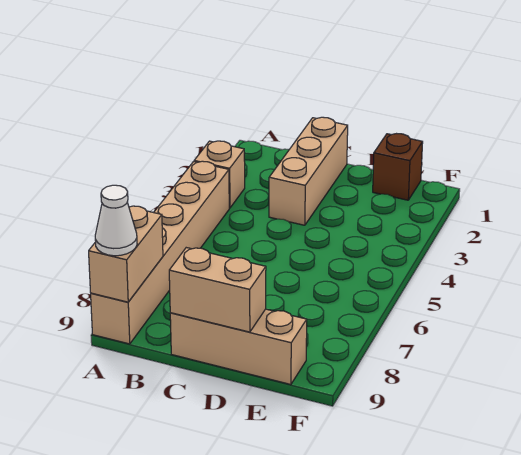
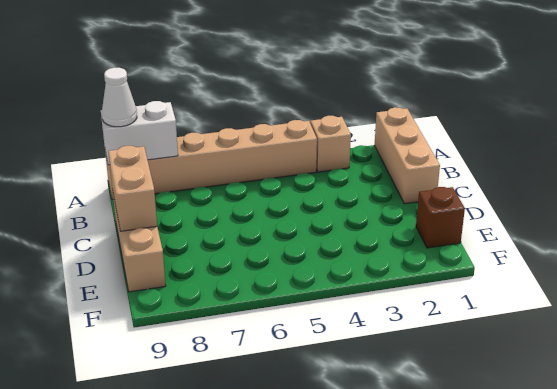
tan brick A8:A9 level 2 -> white brick A8:A9 level 2
tan brick C1:C3 level 1 -> tan brick A1:C1 level 1

